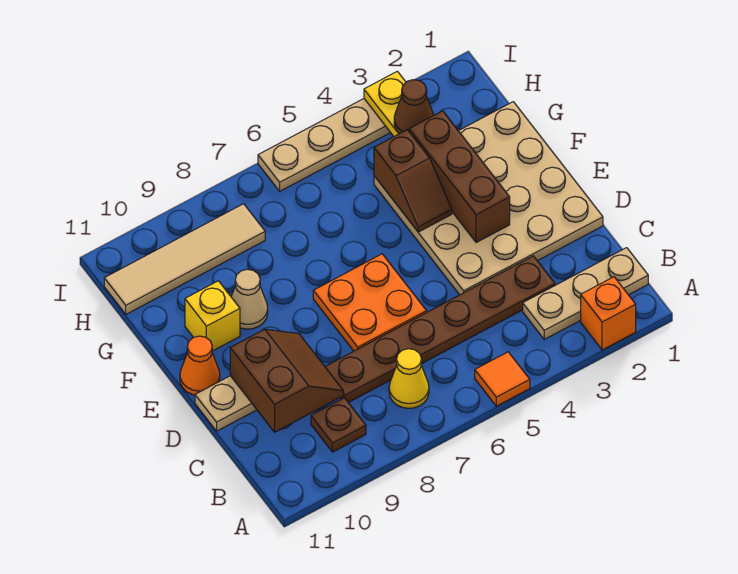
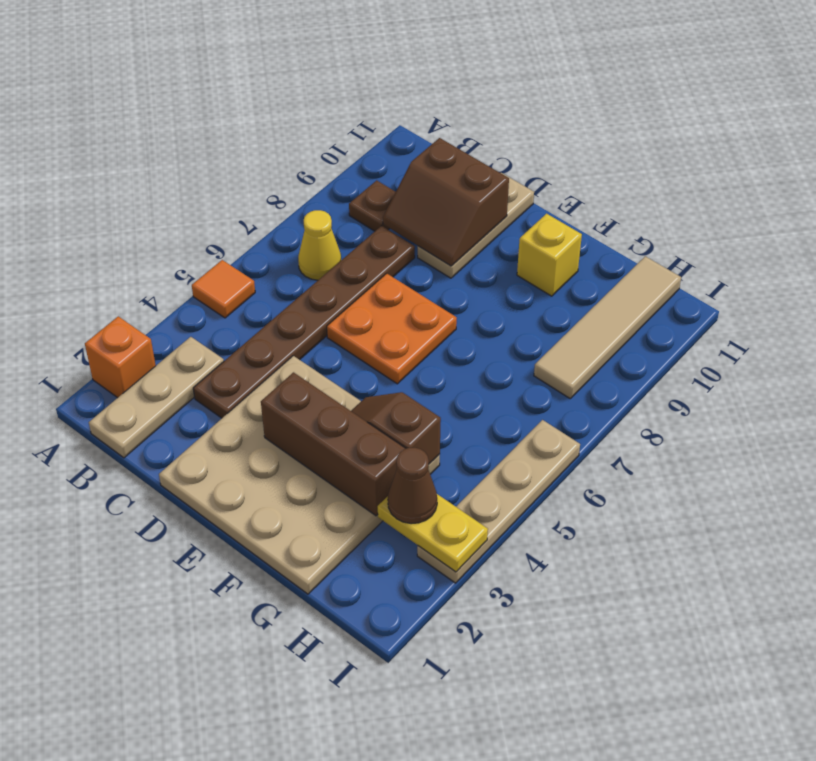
orange cone E11 level 1 -> none
tan cone F9 level 1 -> none

